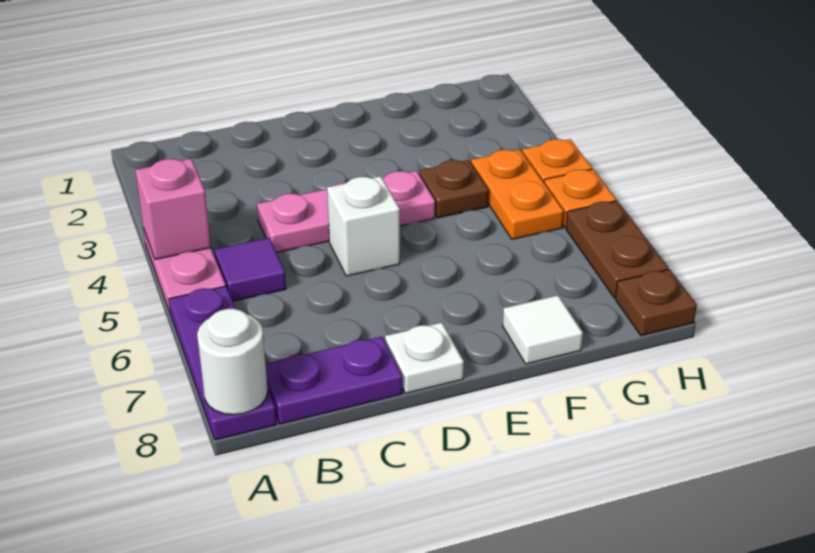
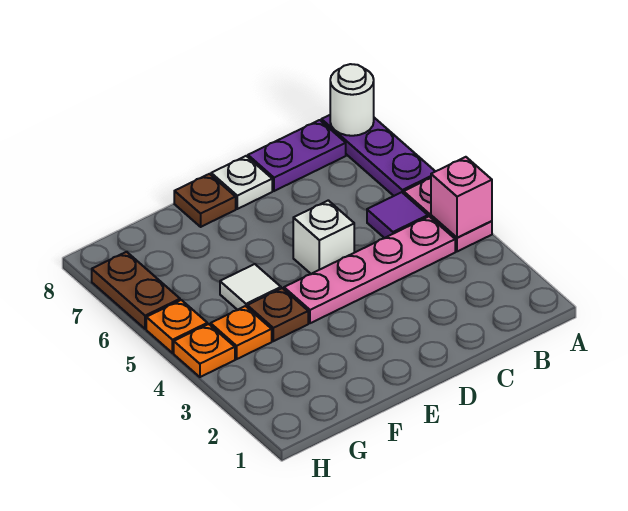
pink plate C4:E4 level 1 -> pink plate B4:E4 level 1
white tile F8 level 1 -> white tile F5 level 1
orange plate G4:G5 level 1 -> orange plate G4 level 1
brown plate H8 level 1 -> brown plate E8 level 1

